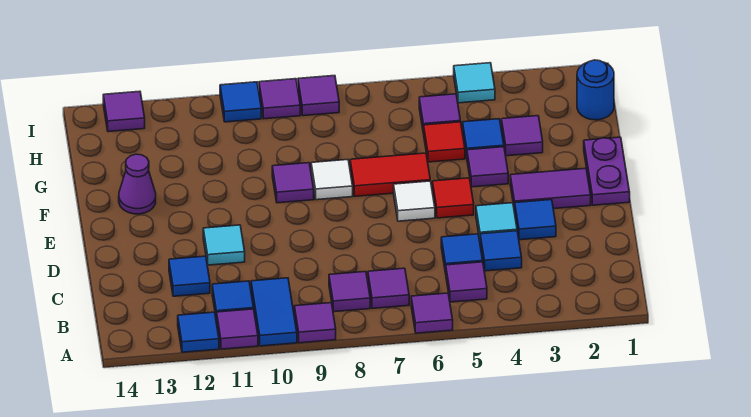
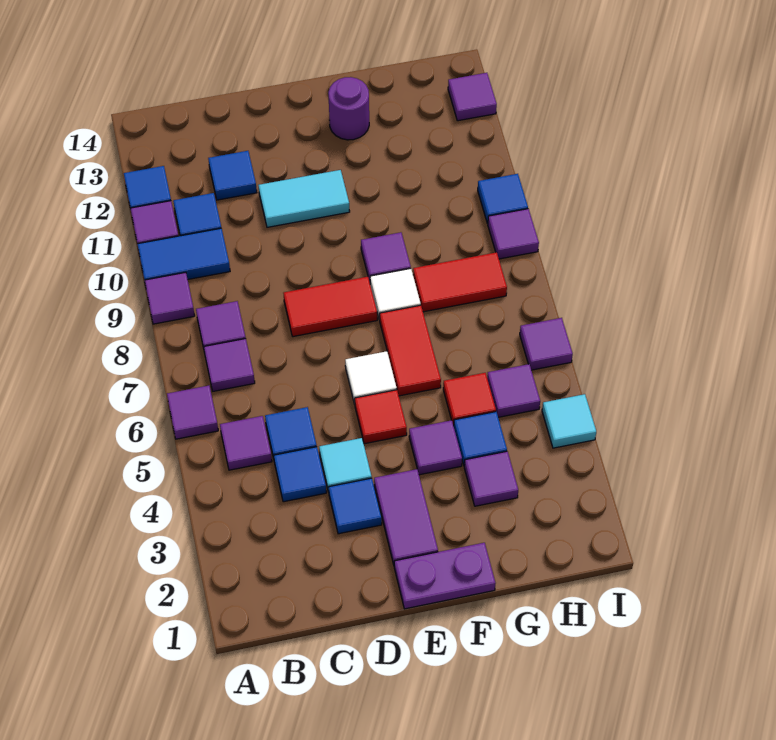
none -> red tile D8:E8 level 1
cyan tile D11 level 1 -> cyan tile D11:E11 level 1
purple cone F13 level 1 -> purple round brick F13 level 1
none -> red tile G8:H8 level 1
blue round brick H1 level 1 -> none
purple tile I8 level 1 -> purple tile I6 level 1

